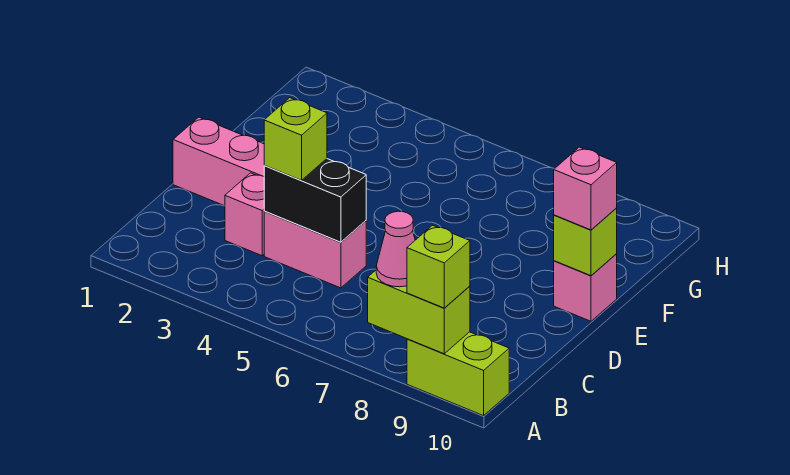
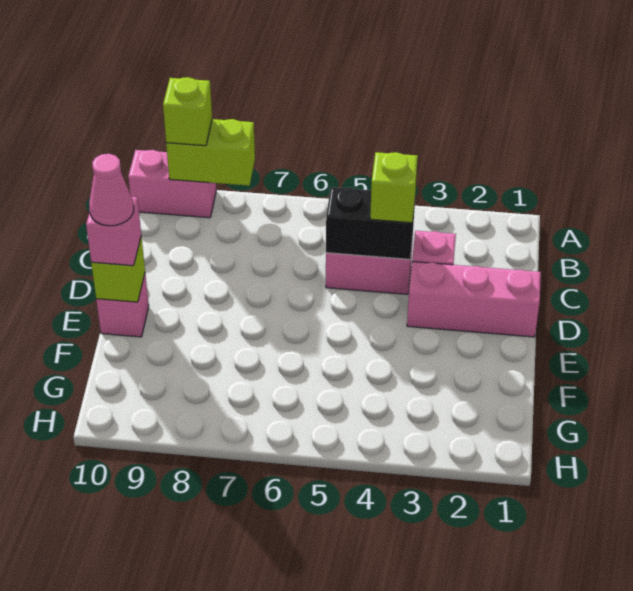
pink cone A8 level 3 -> pink cone E10 level 4
lime brick A9:A10 level 1 -> pink brick A9:A10 level 1

